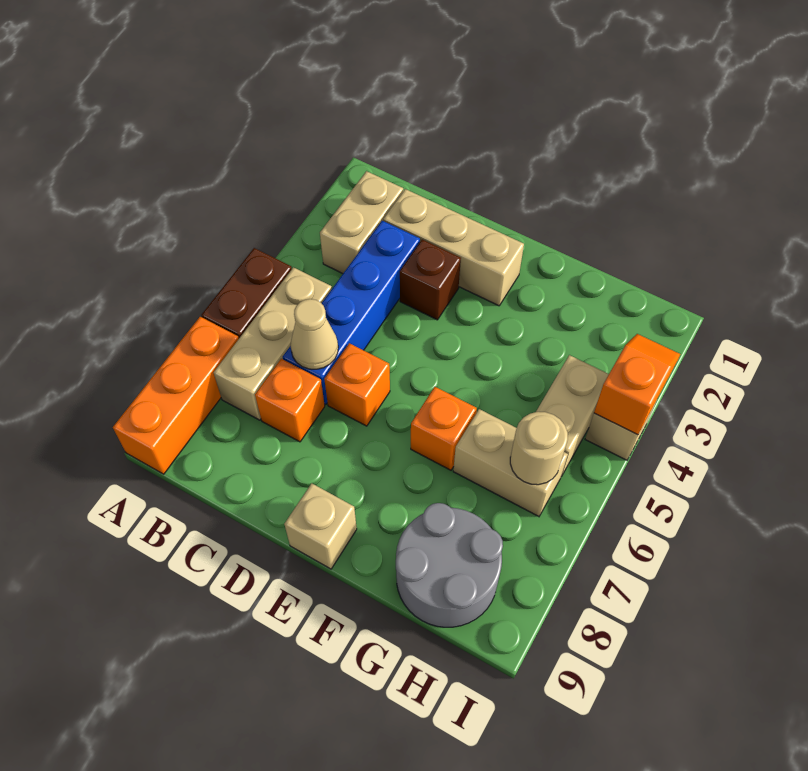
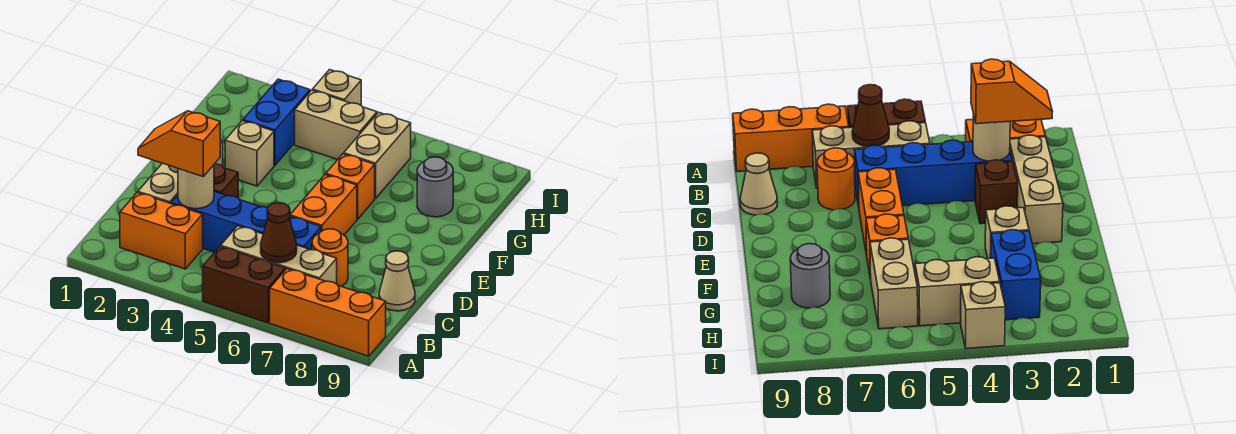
tan brick B2:B3 level 1 -> orange brick B2:B3 level 1
none -> brown cone B6 level 2
tan cone C6 level 2 -> tan cone C9 level 1
orange brick C7 level 1 -> orange round brick C7 level 1
orange brick D6 level 1 -> orange brick D6:E6 level 1
tan brick E9 level 1 -> tan brick F3 level 1
none -> blue brick G3:H3 level 1
grey round brick G8:H9 level 1 -> grey round brick G8 level 1
tan round brick H6 level 2 -> tan round brick C3 level 2
orange slope I3:I4 level 2 top 4 -> orange slope C2:C3 level 3 top 3

